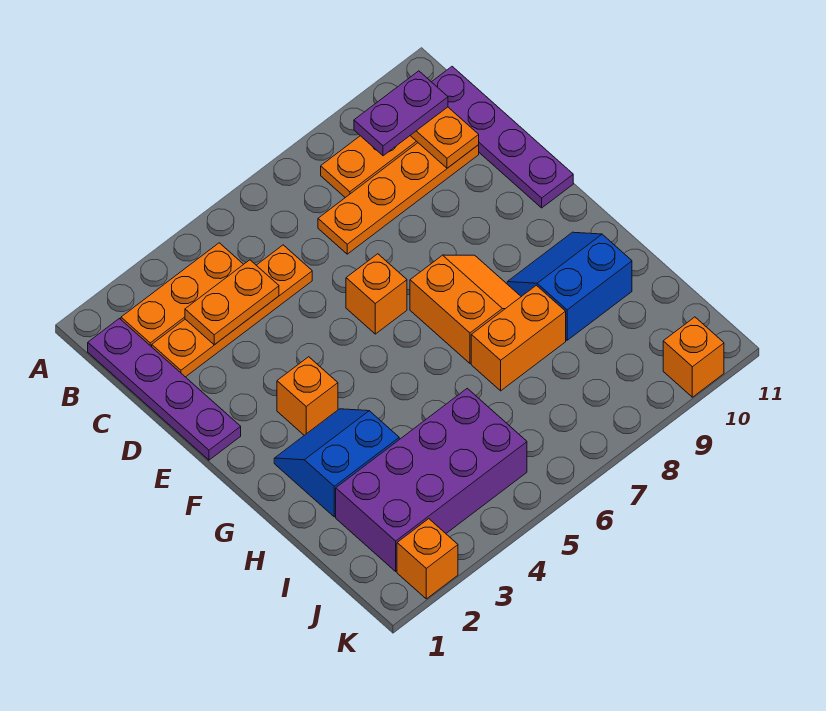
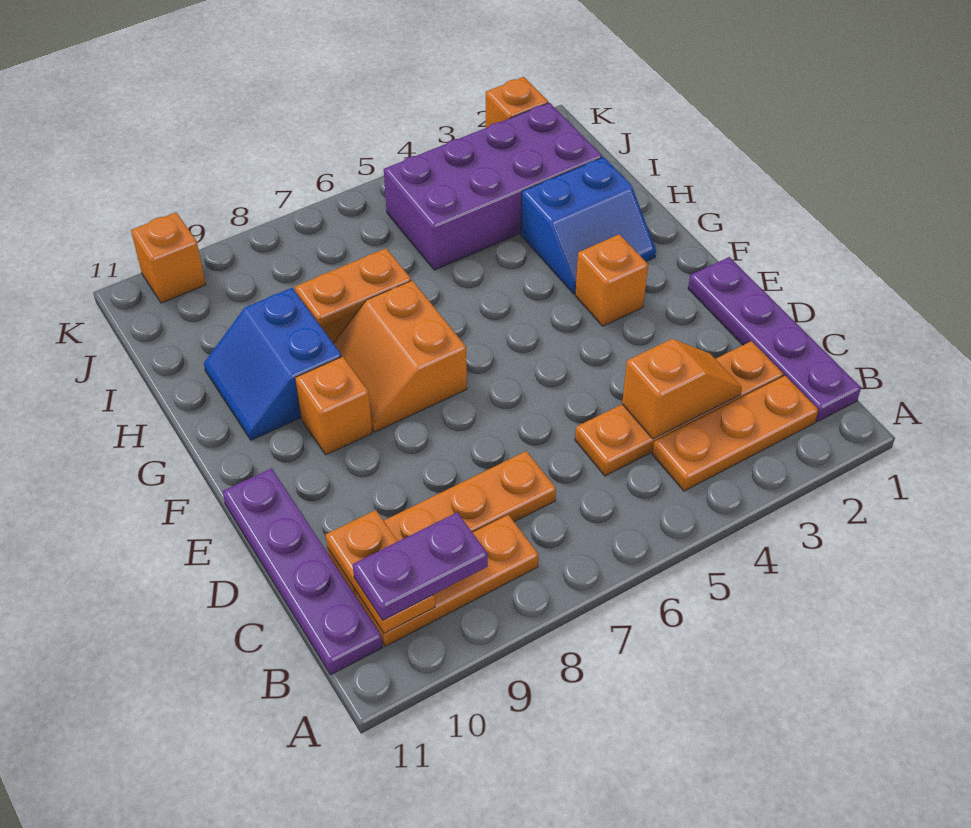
orange plate C3:C4 level 2 -> orange slope C3:C4 level 2 top 4
orange brick E6 level 1 -> orange brick F9 level 1
blue slope G9:H10 level 1 top H -> blue slope G9:H10 level 1 top 9

